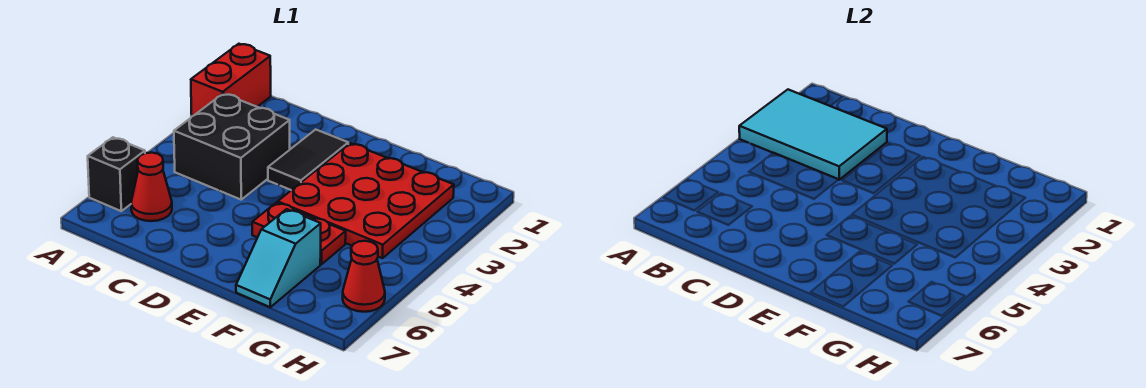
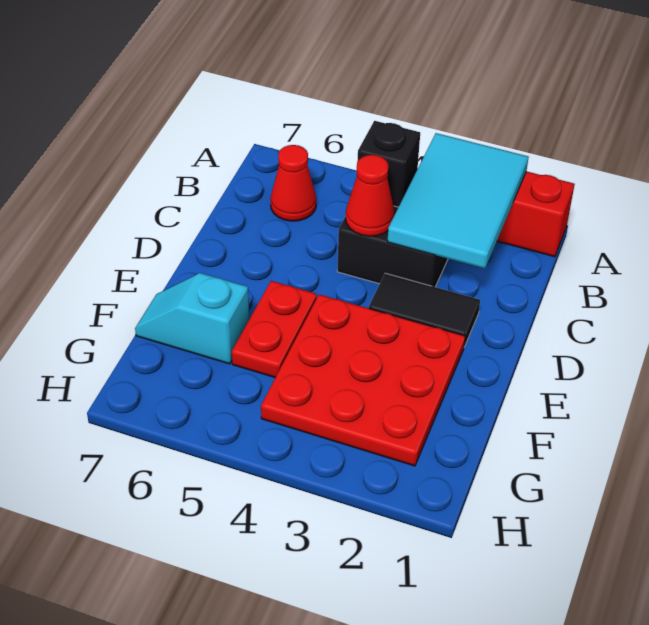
black brick A6 level 1 -> black brick B4 level 2
red cone H6 level 1 -> red cone C4 level 2

